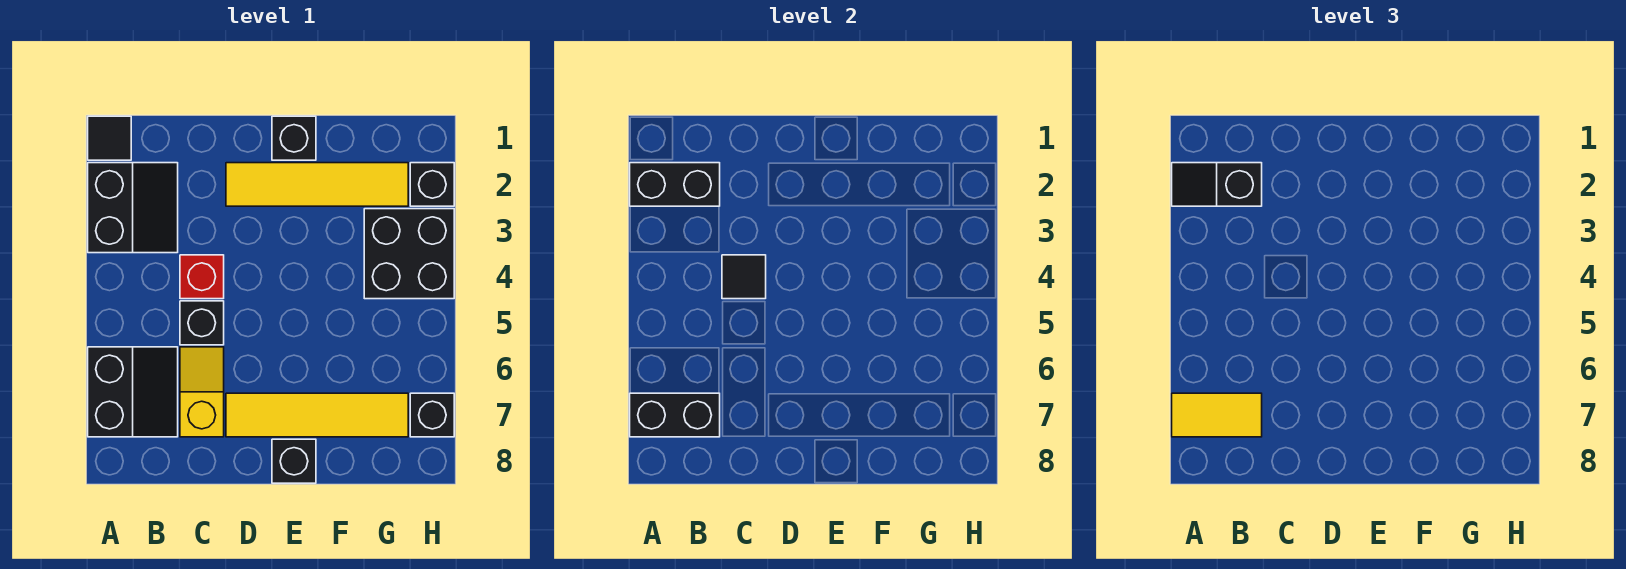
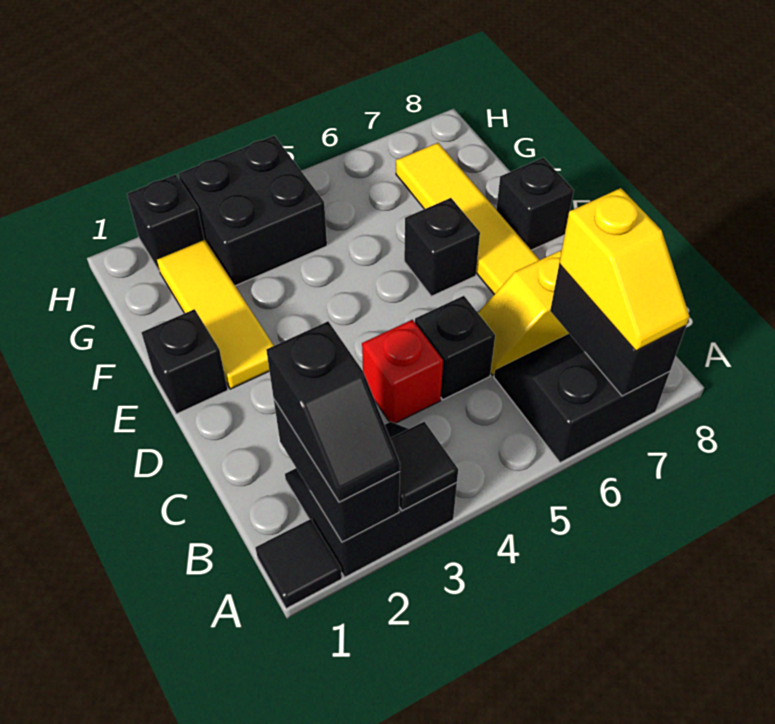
yellow tile A7:B7 level 3 -> yellow slope A7:B7 level 3 top B
black tile C4 level 2 -> black tile A3 level 2
yellow tile D2:G2 level 1 -> yellow tile E2:G2 level 1
black brick H7 level 1 -> black brick E6 level 1

